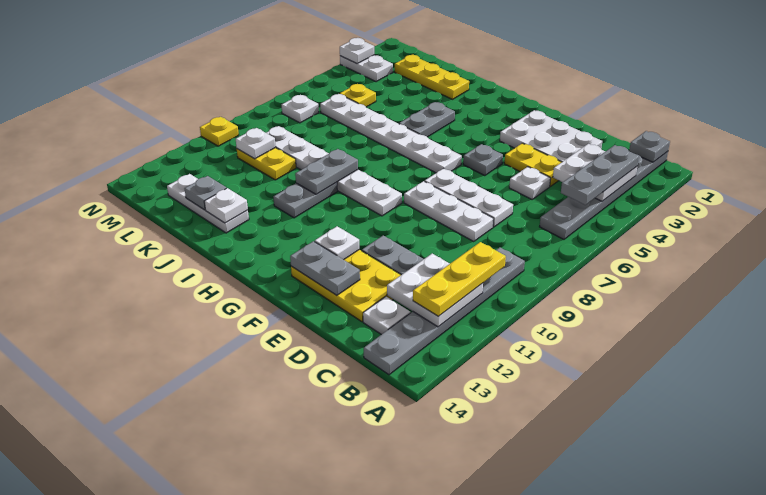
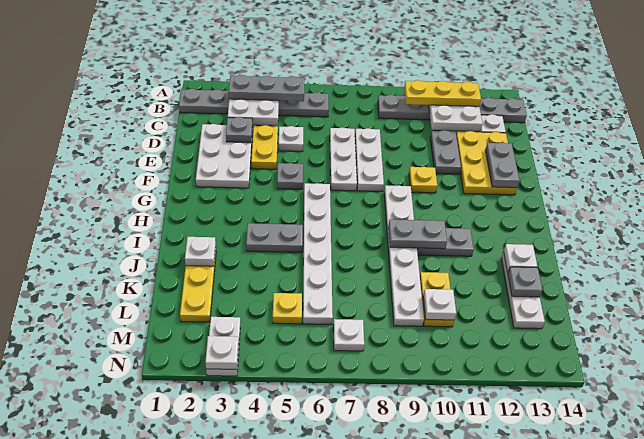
grey plate B1 level 2 -> grey plate D3 level 2
white plate F12 level 2 -> white plate J2 level 2
yellow plate N10 level 1 -> yellow plate F10 level 1

